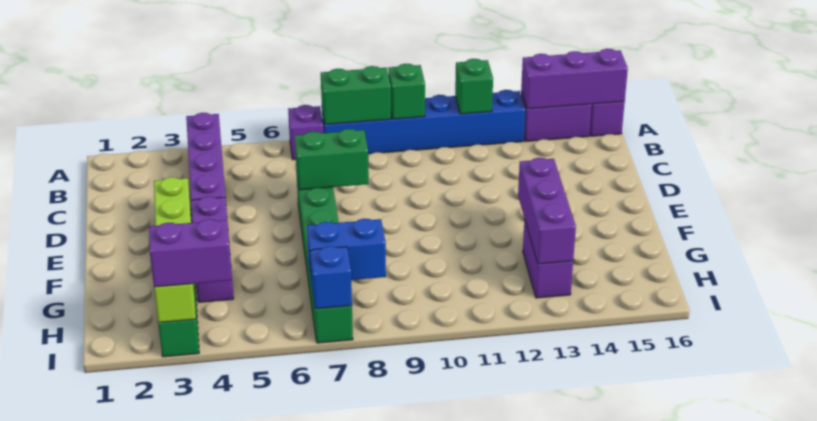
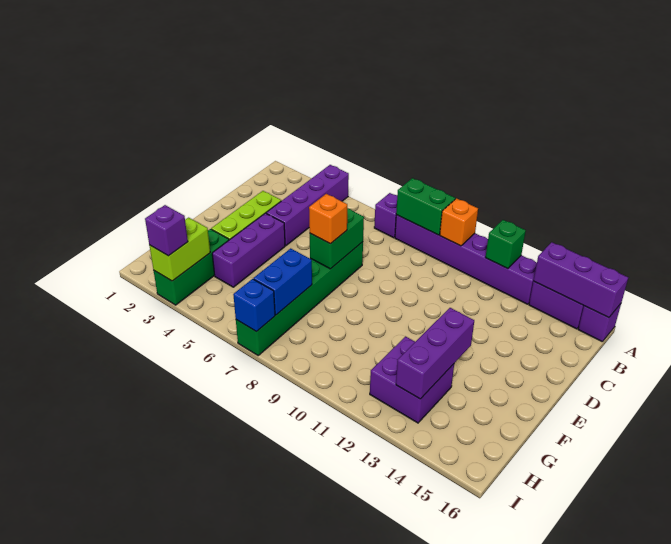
blue brick A8:A13 level 1 -> purple brick A8:A13 level 1
green brick A10 level 2 -> orange brick A10 level 2
green brick D7:D8 level 2 -> green brick D7:E7 level 2
none -> orange brick E7 level 3
purple brick G13:H13 level 1 -> purple brick G12:H13 level 1
blue brick H7:H8 level 2 -> blue brick G7:H7 level 2
purple brick I3:I4 level 3 -> purple brick I3 level 3

